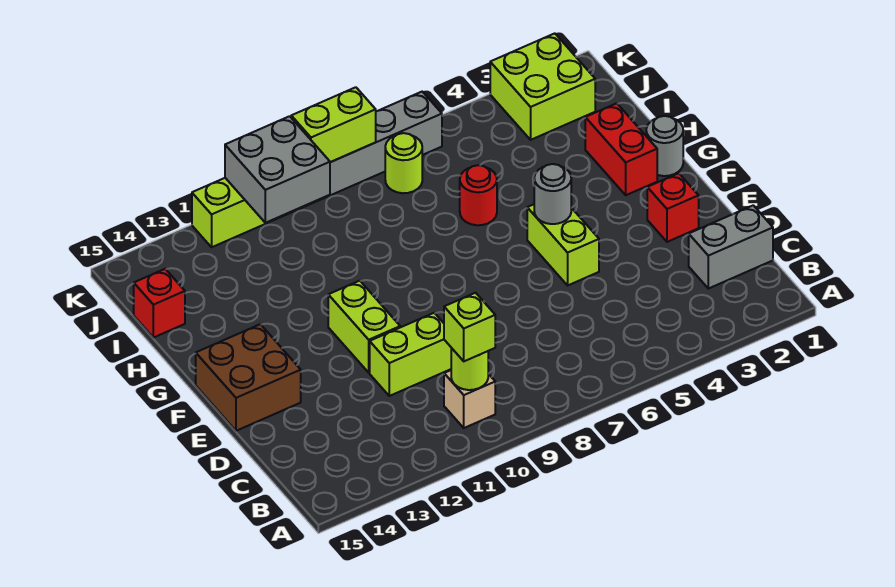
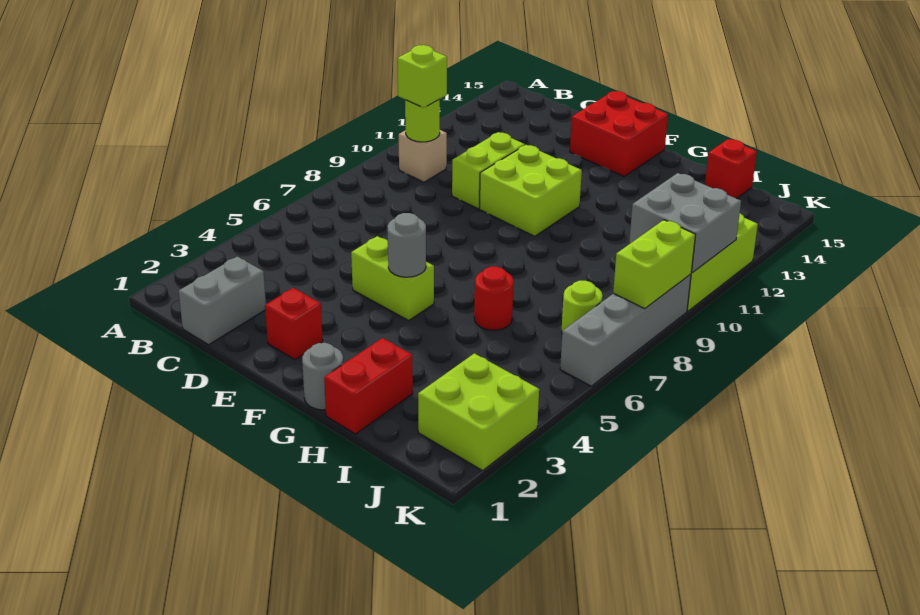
lime brick E11:F11 level 1 -> lime brick E10:F11 level 1
brown brick E14:F15 level 1 -> red brick E14:F15 level 1
red brick G2:H2 level 1 -> red brick H1:H2 level 1

